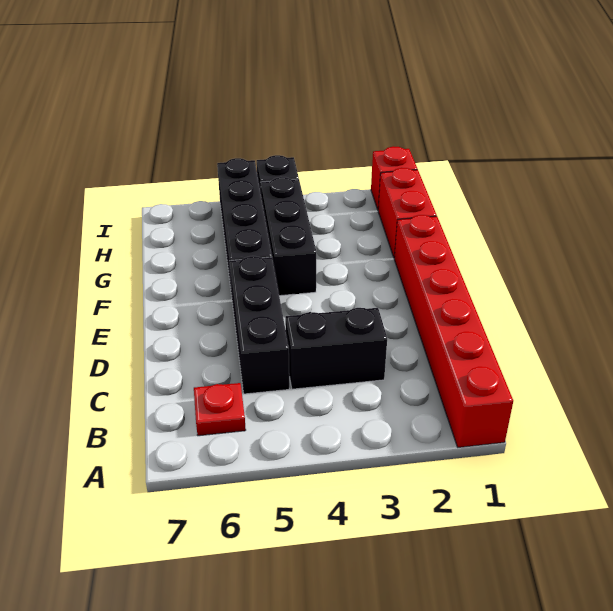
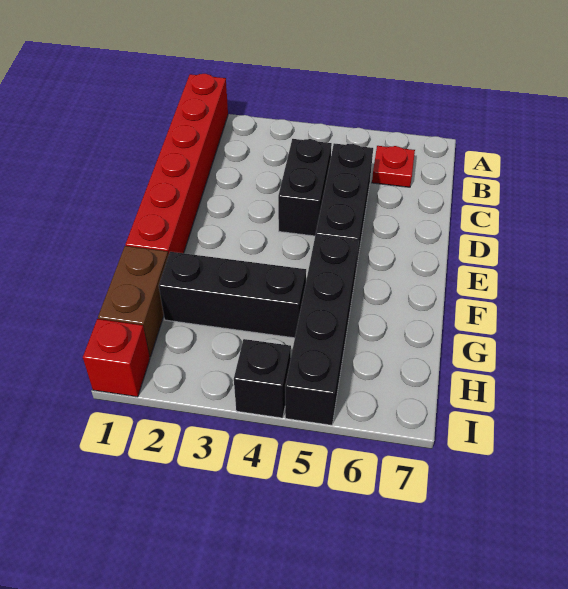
black brick C3:C4 level 1 -> black brick C4:D4 level 1
black brick F4:H4 level 1 -> black brick G2:G4 level 1
red brick G1:H1 level 1 -> brown brick G1:H1 level 1

